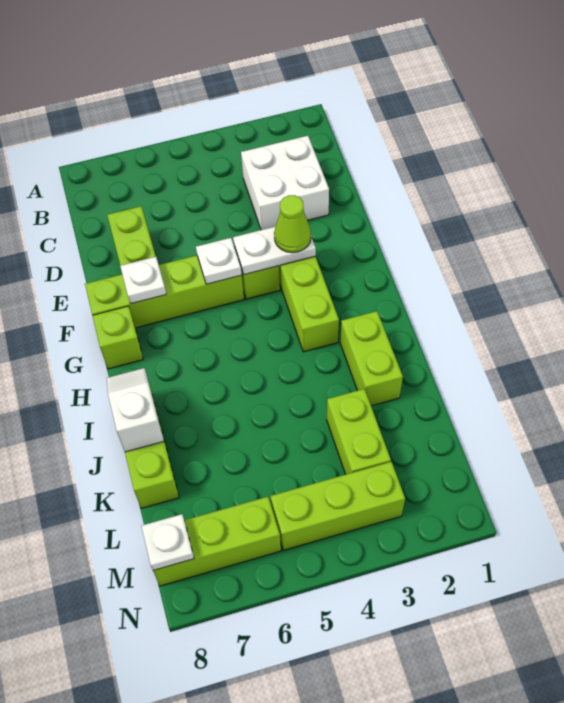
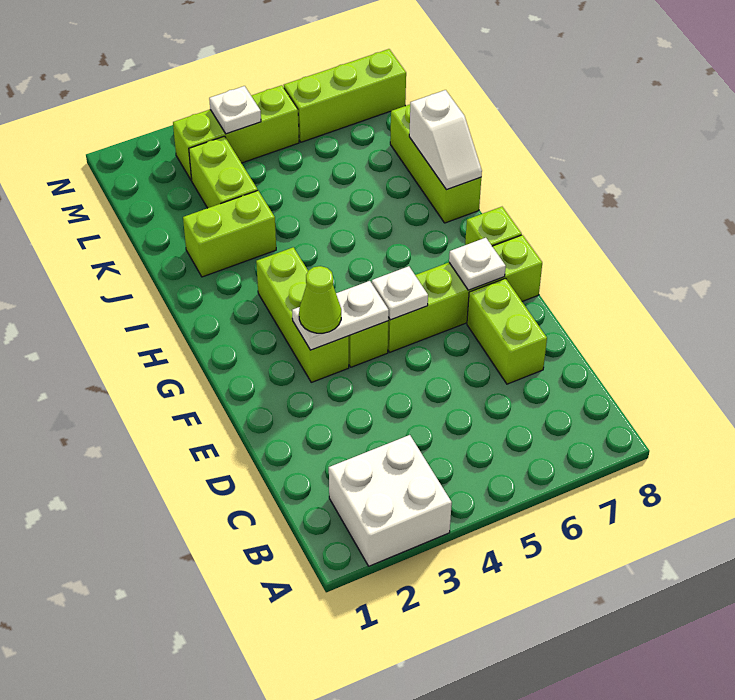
white brick C2:D3 level 1 -> white brick A2:B3 level 1
lime brick I2:J2 level 1 -> lime brick J2:J3 level 1
white plate M8 level 2 -> white plate M4 level 2

